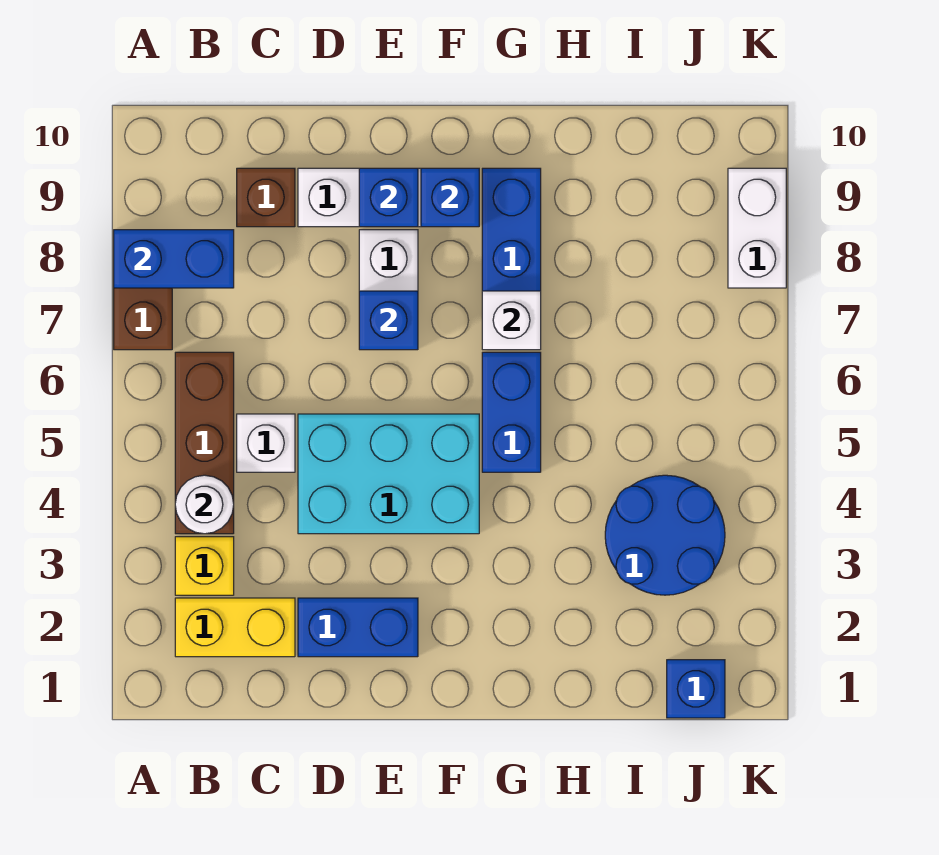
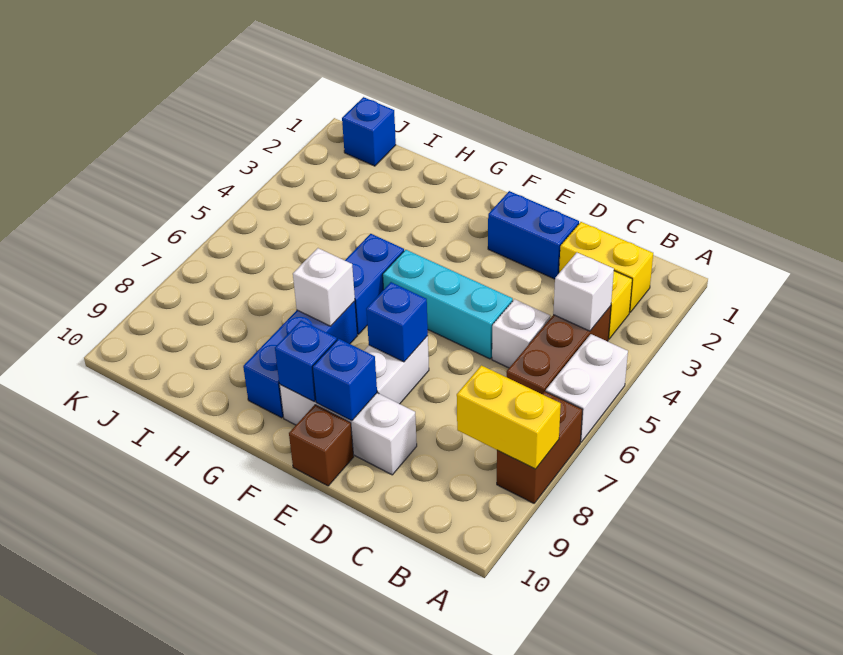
blue brick A8:B8 level 2 -> yellow brick A8:B8 level 2
white round brick B4 level 2 -> white brick B4 level 2
brown brick C9 level 1 -> brown brick E10 level 1
cyan brick D4:F5 level 1 -> cyan brick D5:F5 level 1
blue round brick I3:J4 level 1 -> none
white brick K8:K9 level 1 -> white brick A5:A6 level 1

